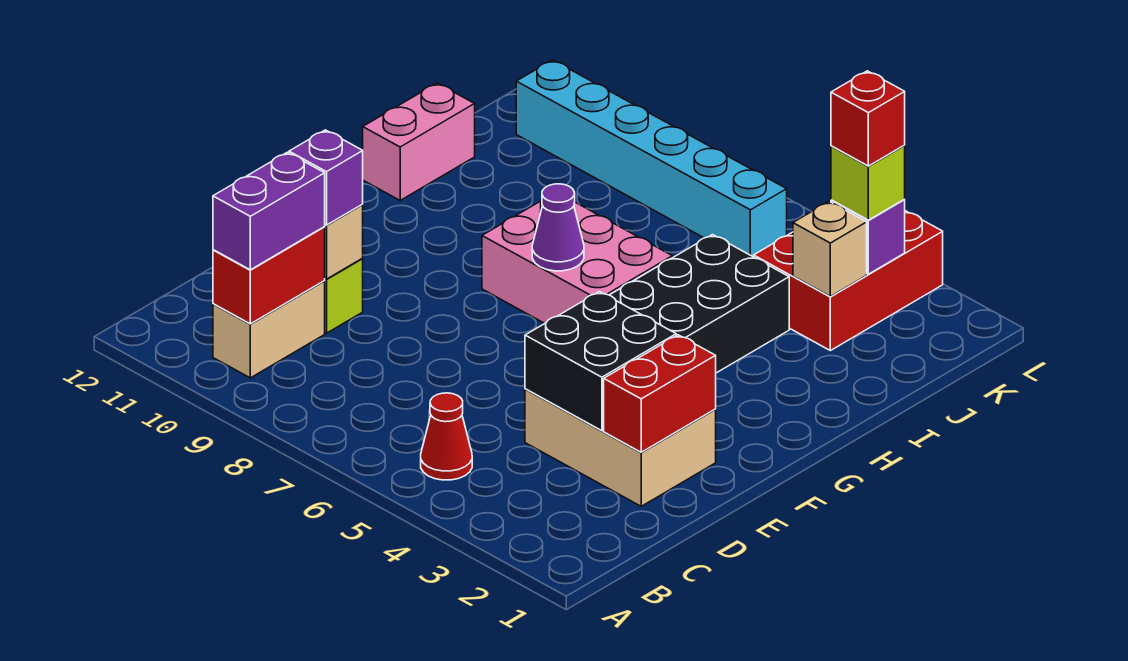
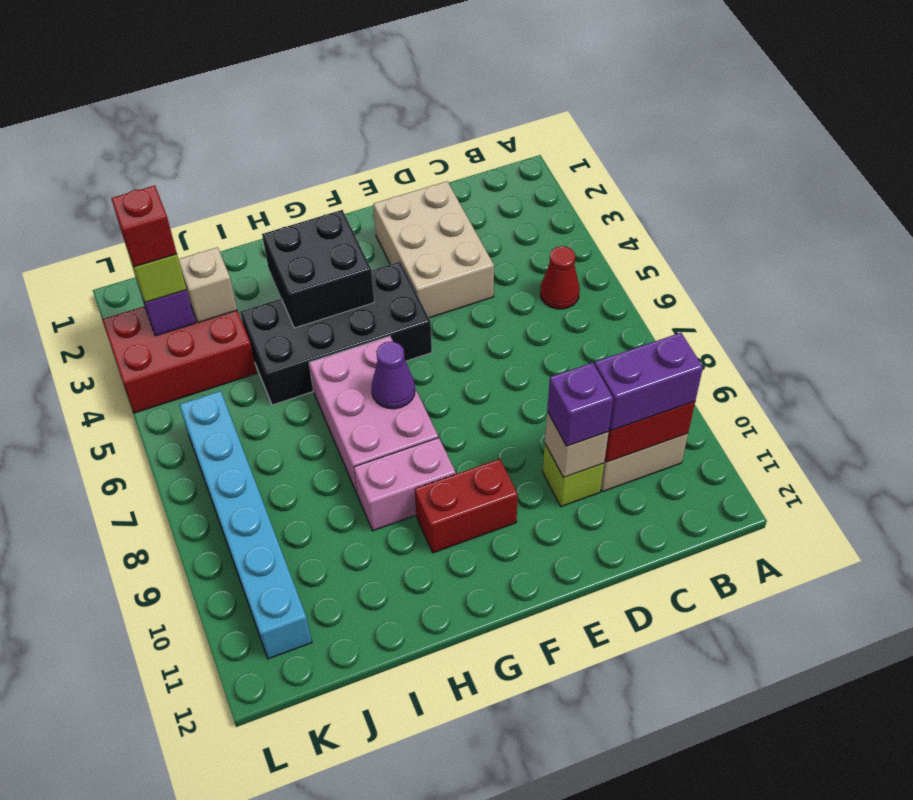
red brick D2:E2 level 2 -> red brick F10:G10 level 1
black brick D3:E4 level 2 -> black brick G3:H4 level 2
pink brick H12:I12 level 1 -> pink brick G9:H9 level 1

